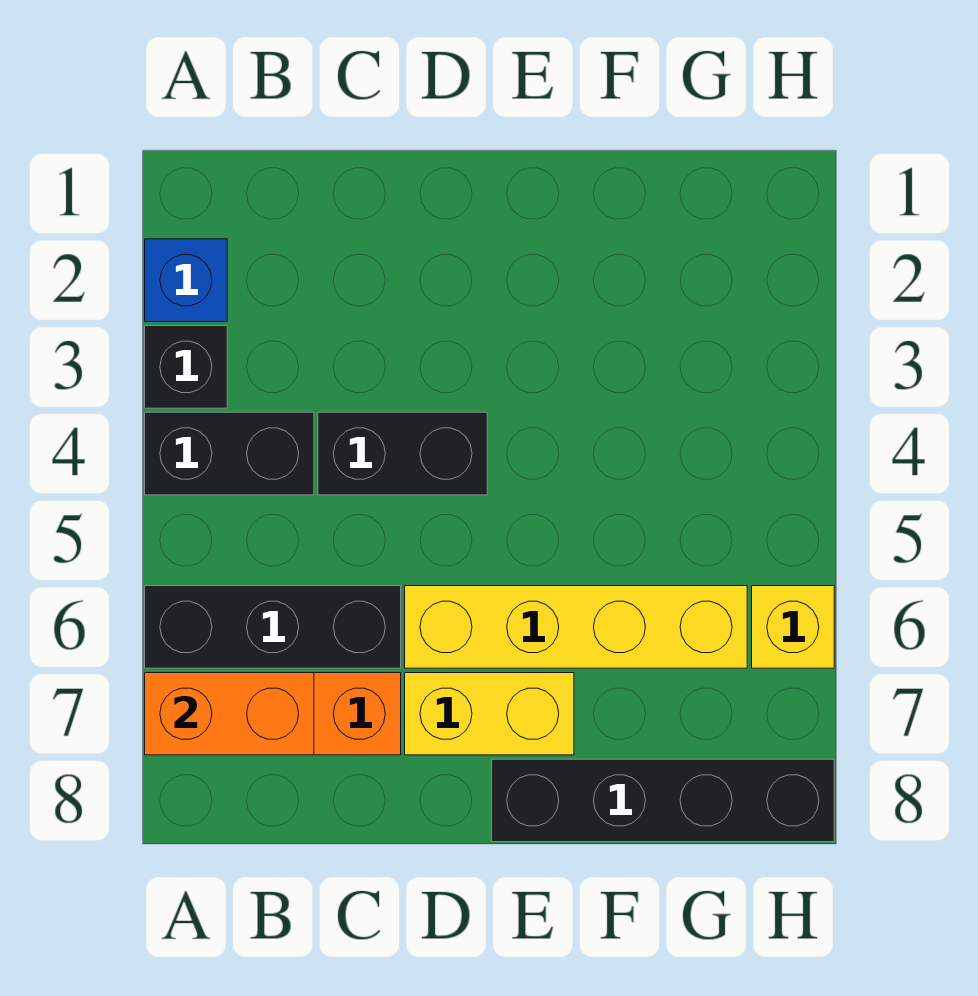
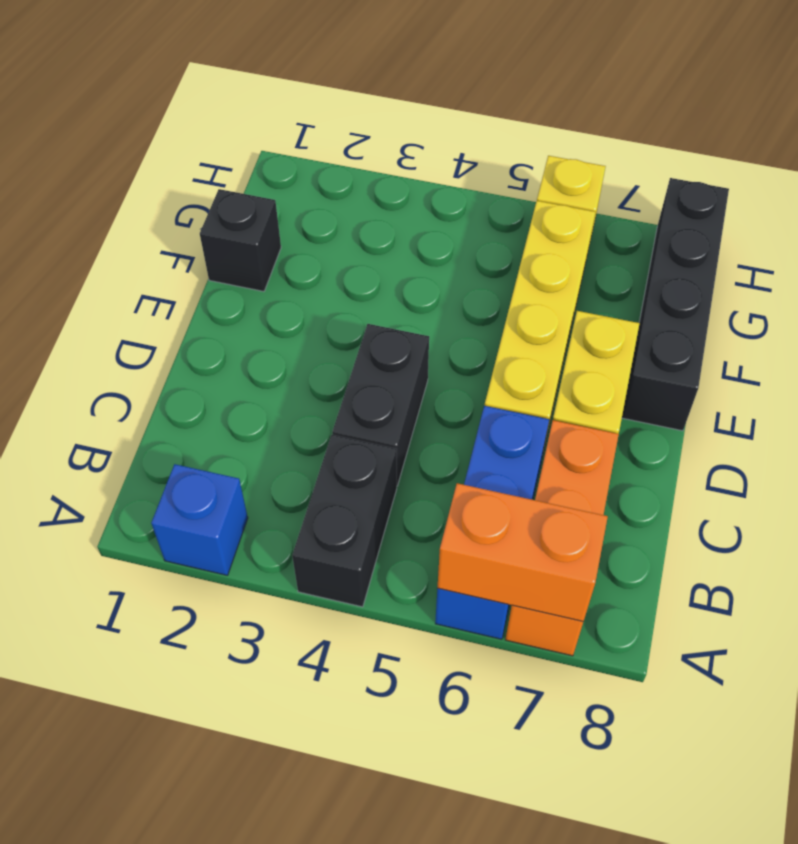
black brick A3 level 1 -> black brick F1 level 1
black brick A6:C6 level 1 -> blue brick A6:C6 level 1
orange brick A7:B7 level 2 -> orange brick A6:A7 level 2

